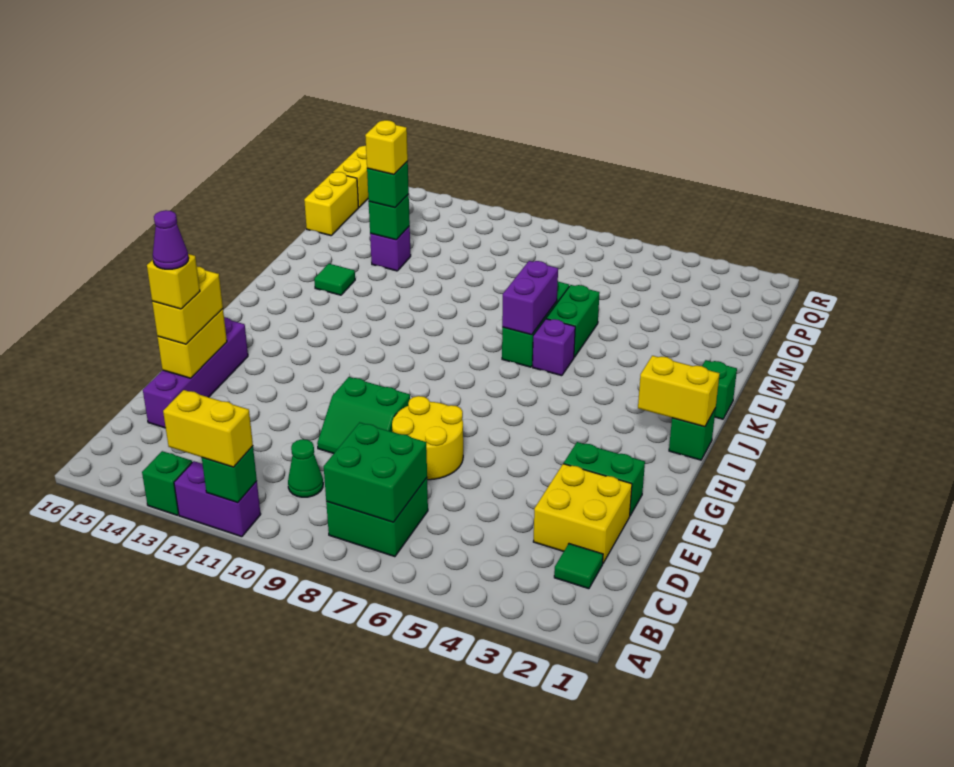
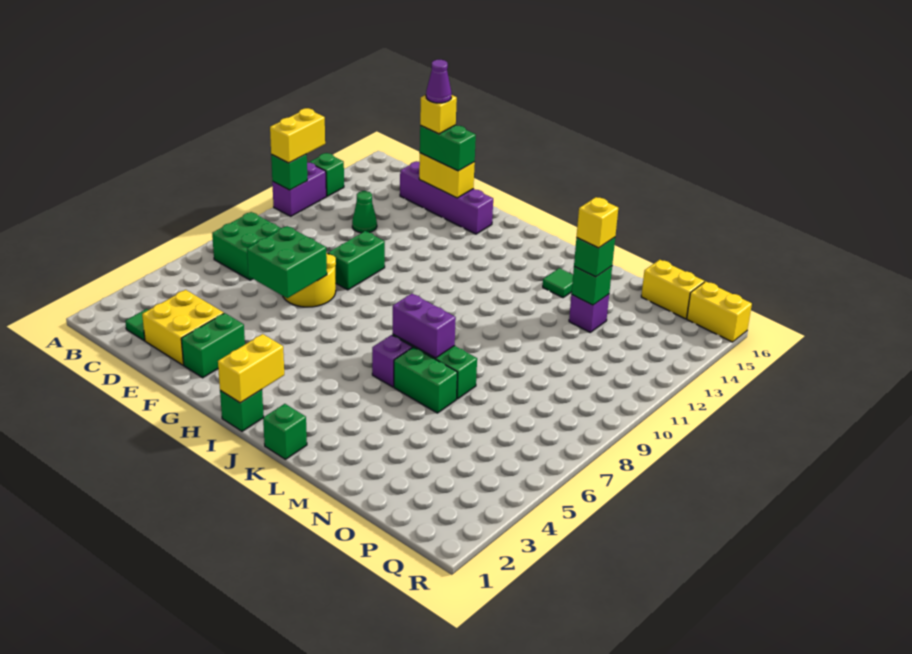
green brick B7:C8 level 2 -> green brick E6:F7 level 2
green cone C10 level 1 -> green cone D12 level 1
yellow brick E15:F15 level 3 -> green brick E15:F15 level 3

